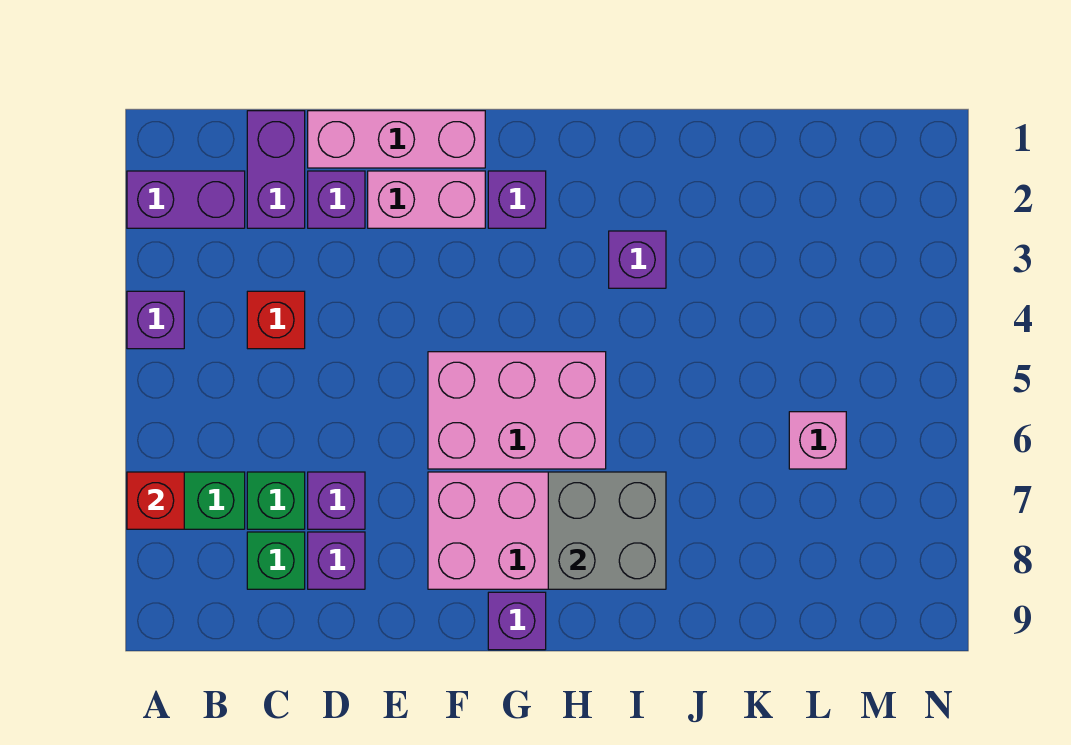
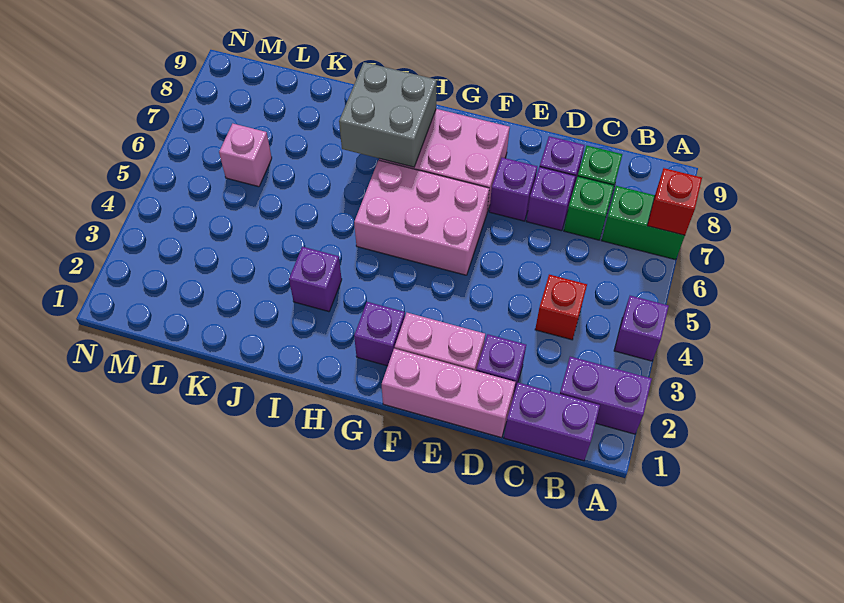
purple brick C1:C2 level 1 -> purple brick B1:C1 level 1
purple brick G9 level 1 -> purple brick E7 level 1

